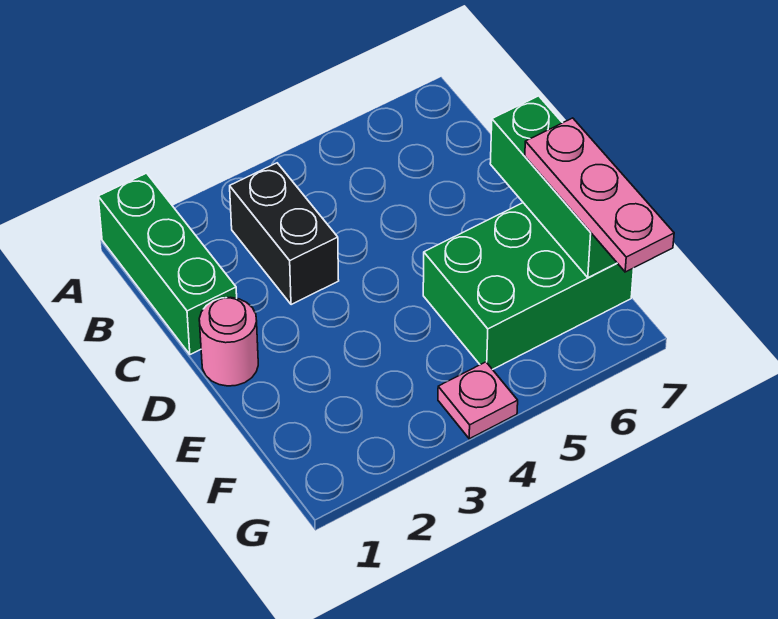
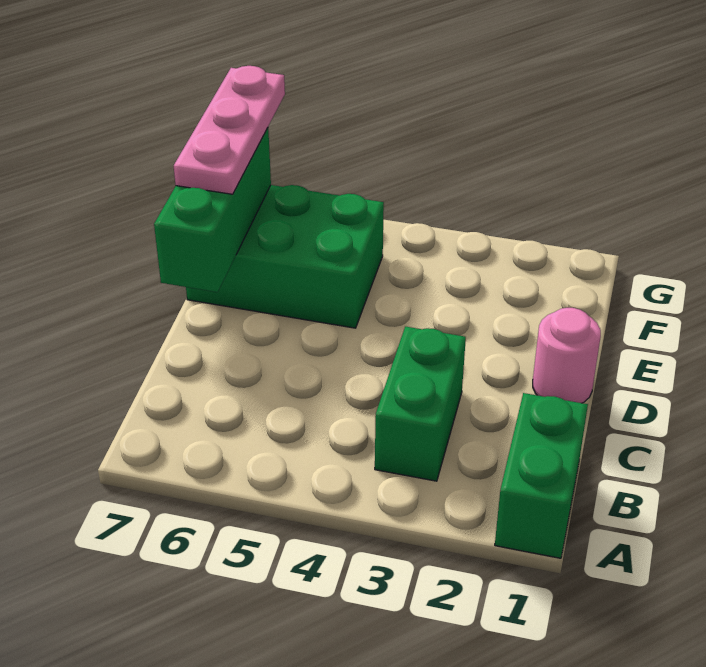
green brick A1:C1 level 1 -> green brick A1:B1 level 1
black brick B3:C3 level 1 -> green brick B3:C3 level 1
pink plate G4 level 1 -> none

